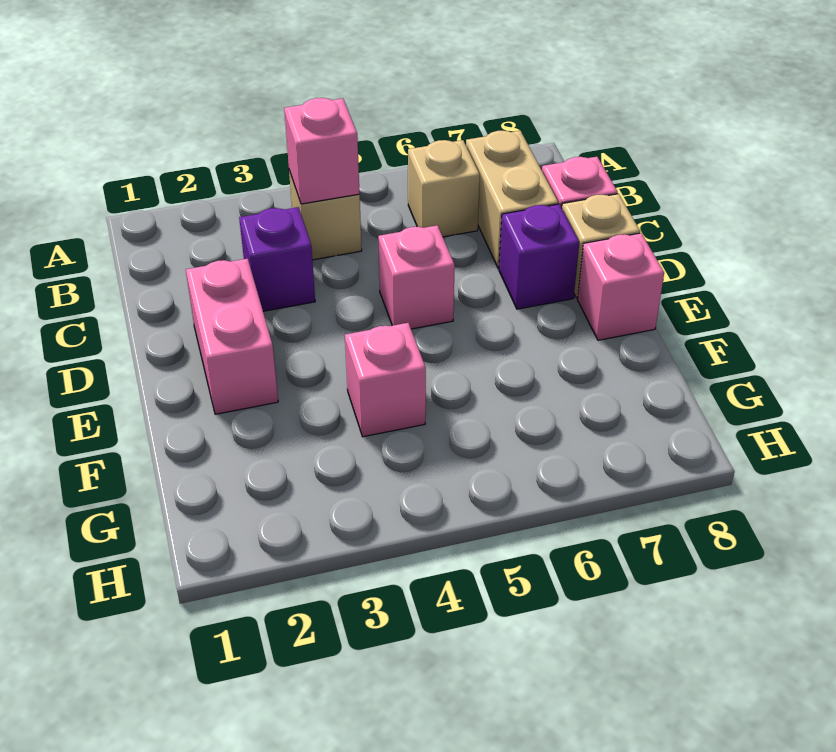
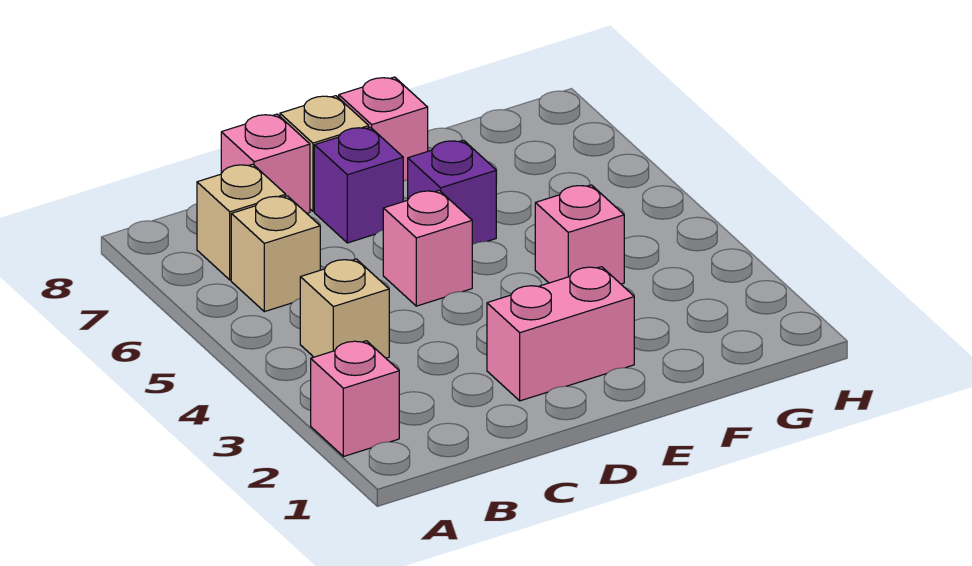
pink brick B4 level 2 -> pink brick A2 level 1
tan brick B7:C7 level 1 -> tan brick B7 level 1
purple brick C3 level 1 -> purple brick E6 level 1

